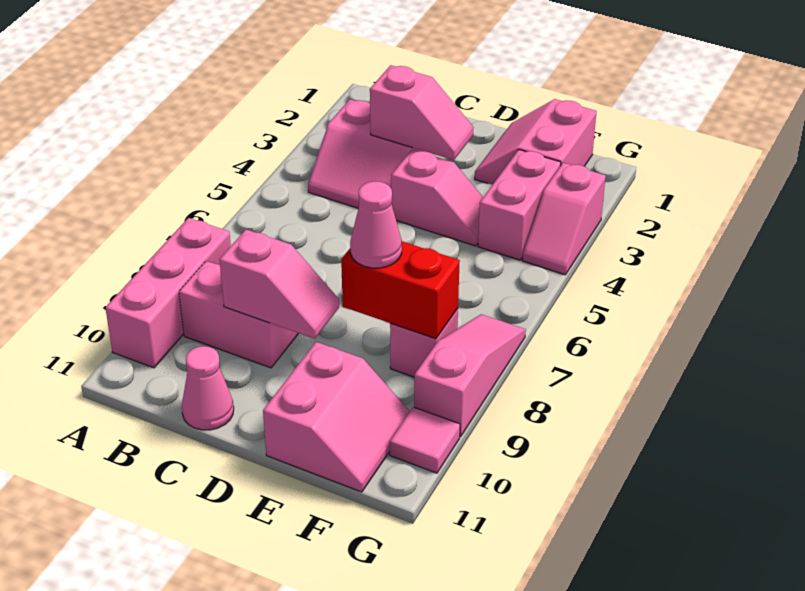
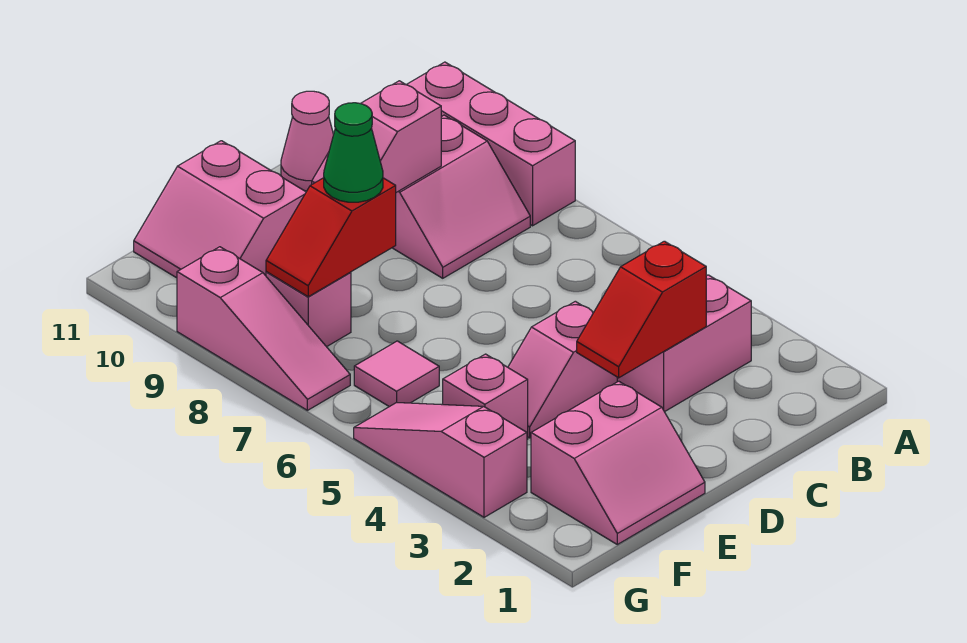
pink slope C3:D3 level 2 top C -> red slope C3:D3 level 2 top C
pink slope E1:F2 level 1 top F -> pink slope E1:F2 level 1 top 2
red brick E8:F8 level 2 -> red slope E8:F8 level 2 top E
pink cone E8 level 3 -> green cone E8 level 3
pink brick F3:F4 level 1 -> pink brick F4 level 1
pink slope G3:G4 level 1 top 3 -> pink slope G3:G5 level 1 top 3
pink tile G10 level 1 -> pink tile F6 level 1

